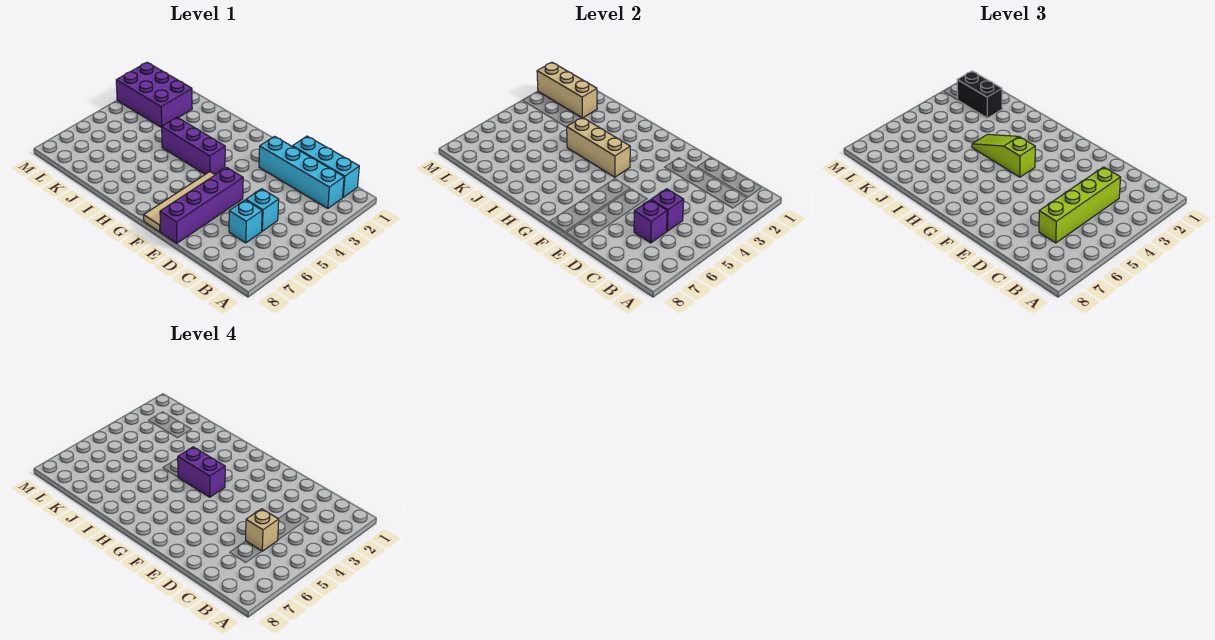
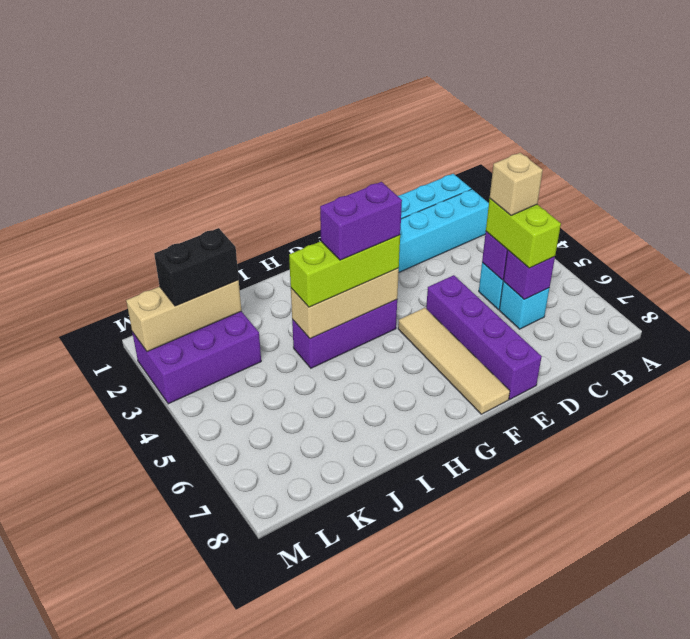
lime brick C3:C6 level 3 -> lime brick C5:C6 level 3
lime slope G4:I4 level 3 top G -> lime brick G4:I4 level 3

